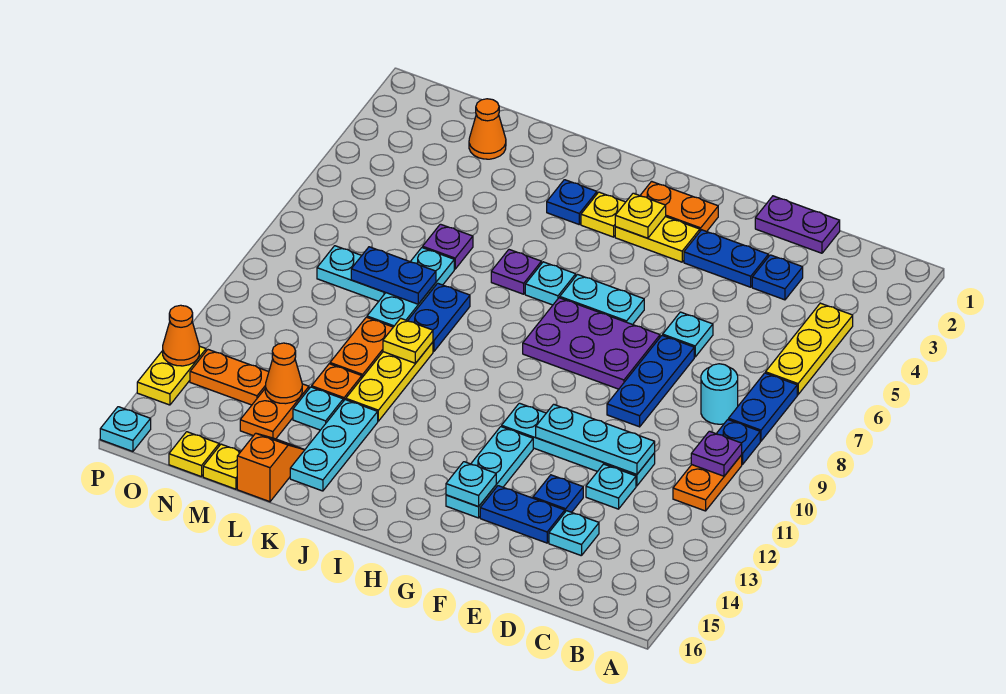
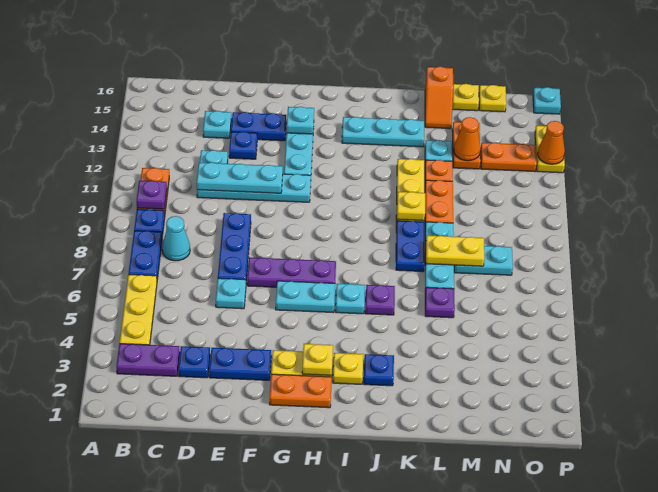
cyan round brick C8 level 1 -> cyan cone C8 level 1
purple plate D1:E1 level 1 -> purple plate B3:C3 level 1
purple plate F7:H8 level 1 -> purple plate F7:H7 level 1
cyan plate K13:K15 level 1 -> cyan plate I14:K14 level 1
blue plate L8:M8 level 2 -> yellow plate L8:M8 level 2
orange cone M2 level 1 -> none

